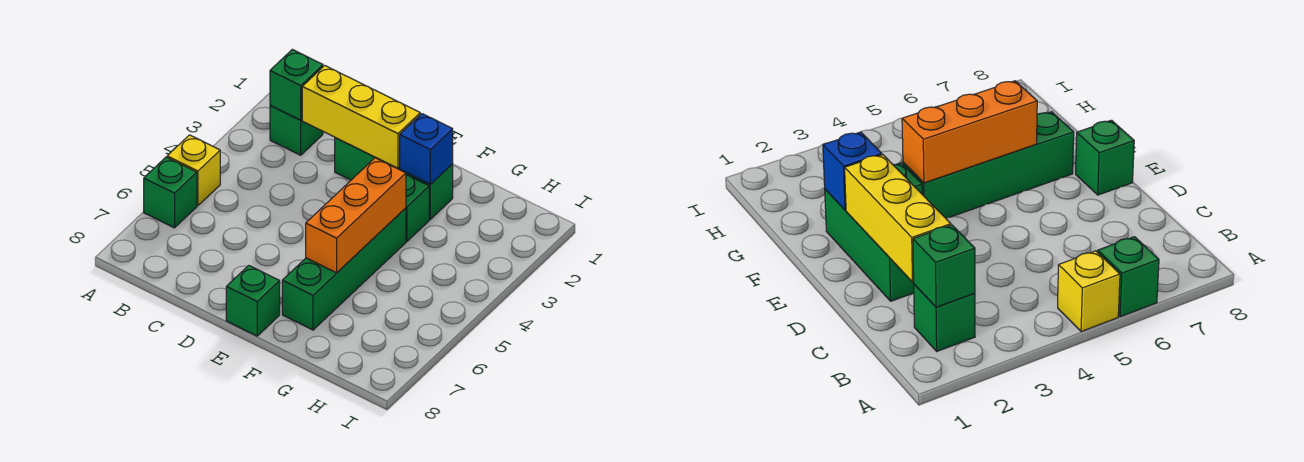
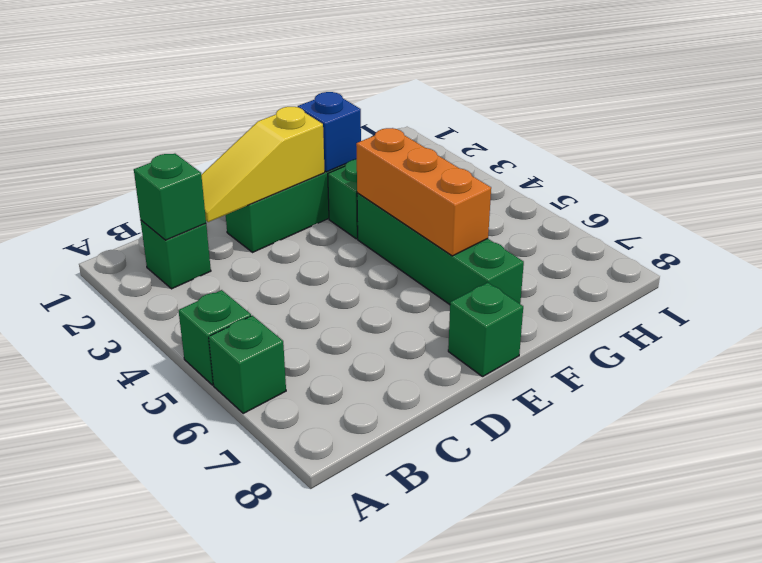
yellow brick A5 level 1 -> green brick A5 level 1
yellow brick C2:E2 level 2 -> yellow slope C2:E2 level 2 top E

